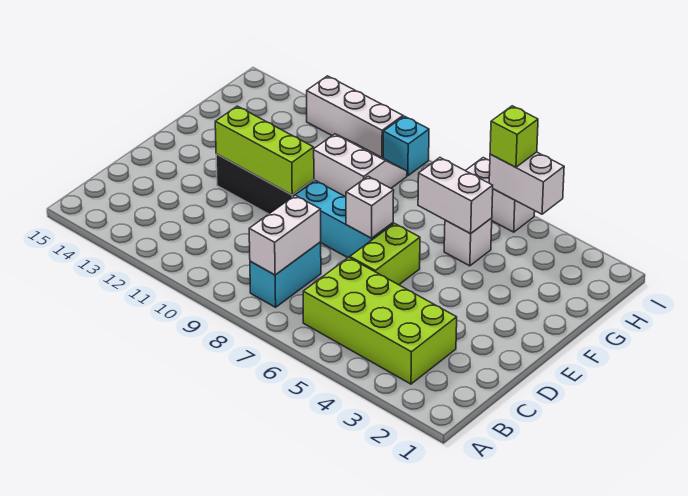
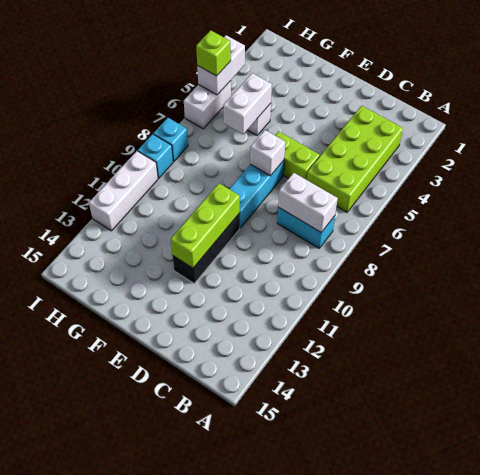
white slope G9:H10 level 1 top G -> none
none -> cyan brick I8 level 1

